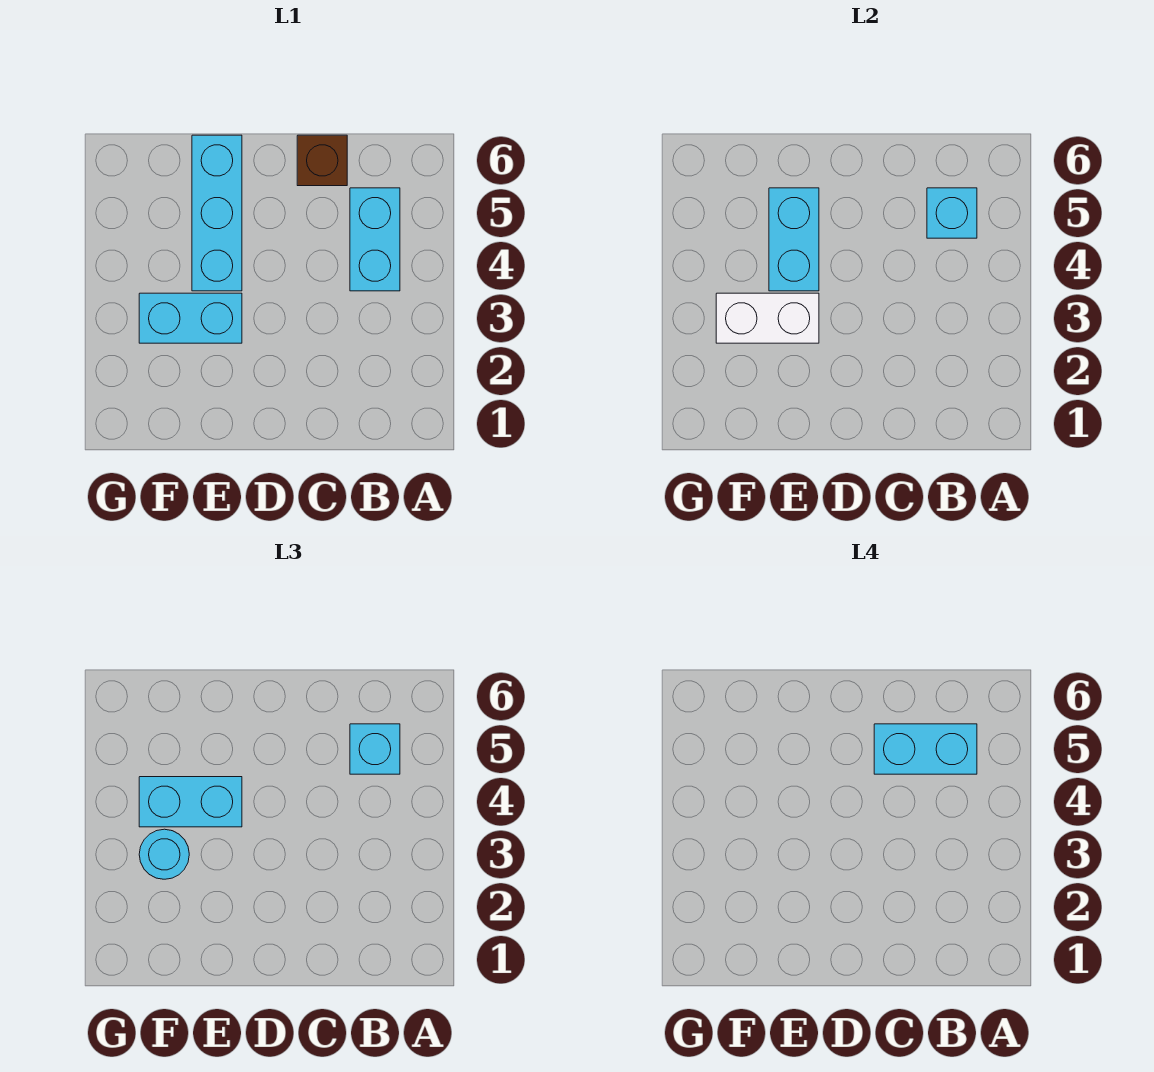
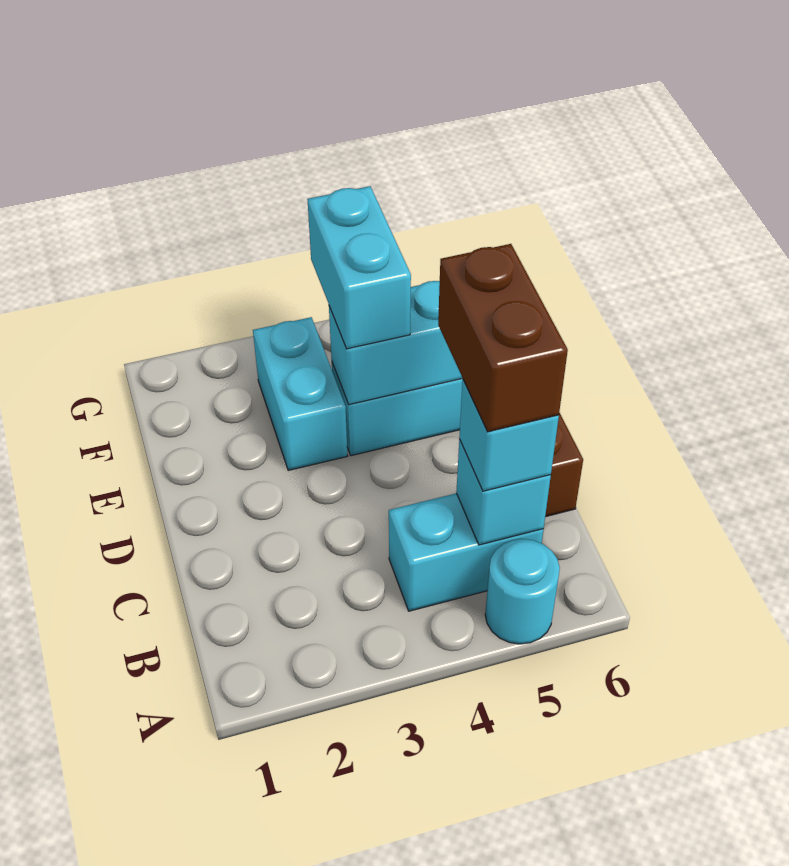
cyan brick B5:C5 level 4 -> brown brick B5:C5 level 4
white brick E3:F3 level 2 -> none
cyan round brick F3 level 3 -> cyan round brick A5 level 1

